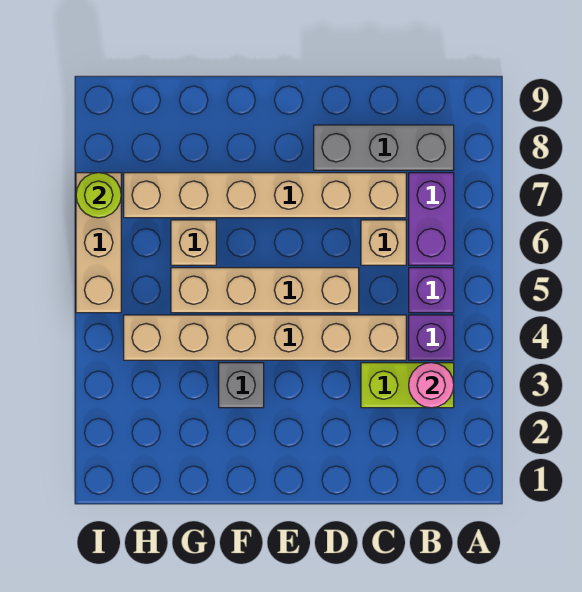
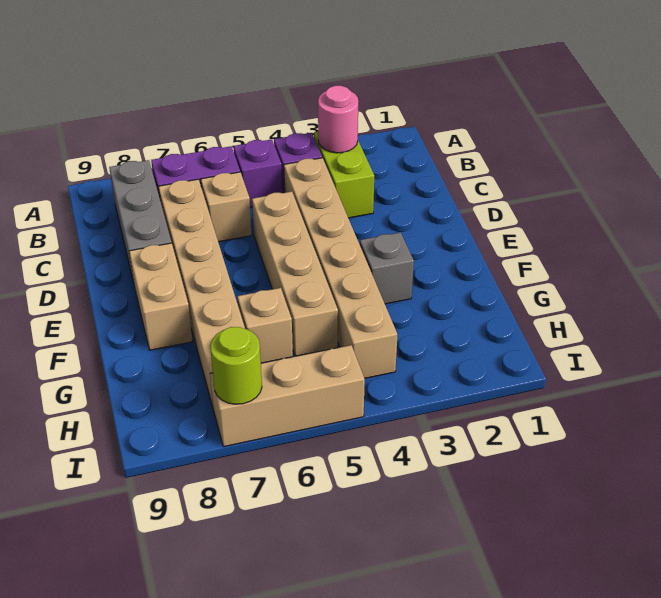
none -> tan brick E8:F8 level 1

